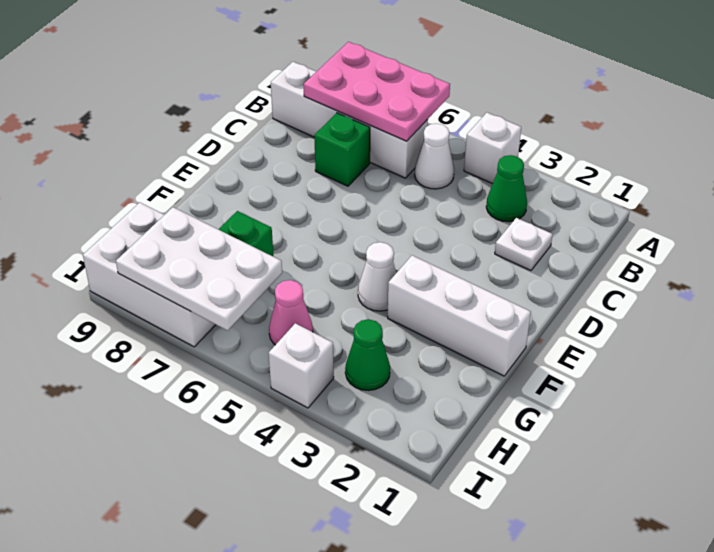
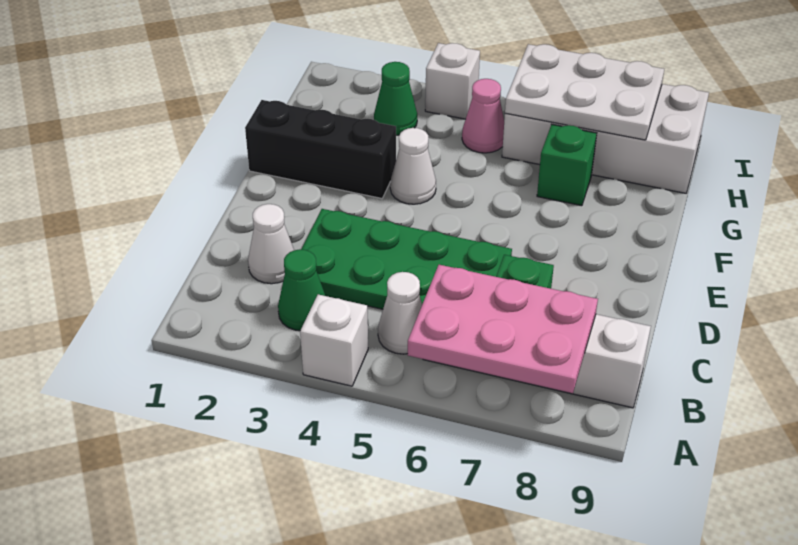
white plate C2 level 1 -> white cone C2 level 1
none -> green plate C3:D6 level 1
white brick F1:F3 level 1 -> black brick F1:F3 level 1
white brick H7:I9 level 1 -> white brick H6:I9 level 1

